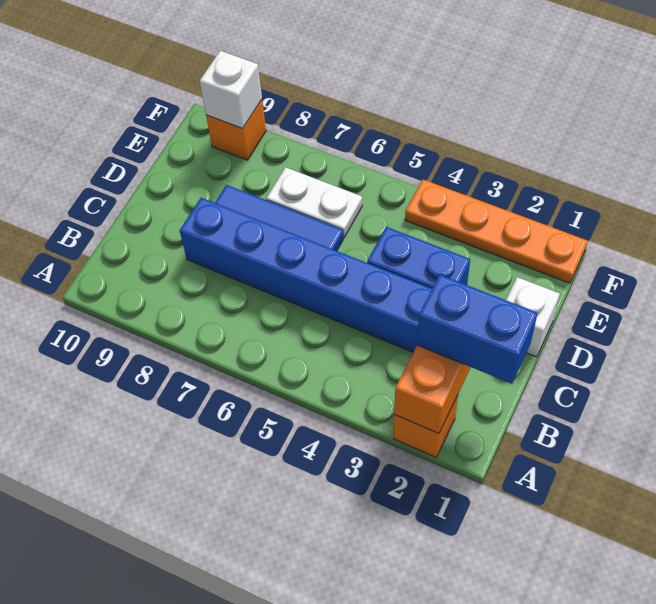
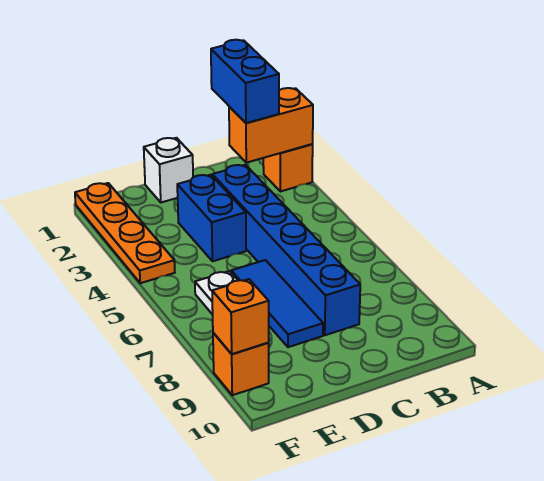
white brick F9 level 2 -> orange brick F9 level 2

